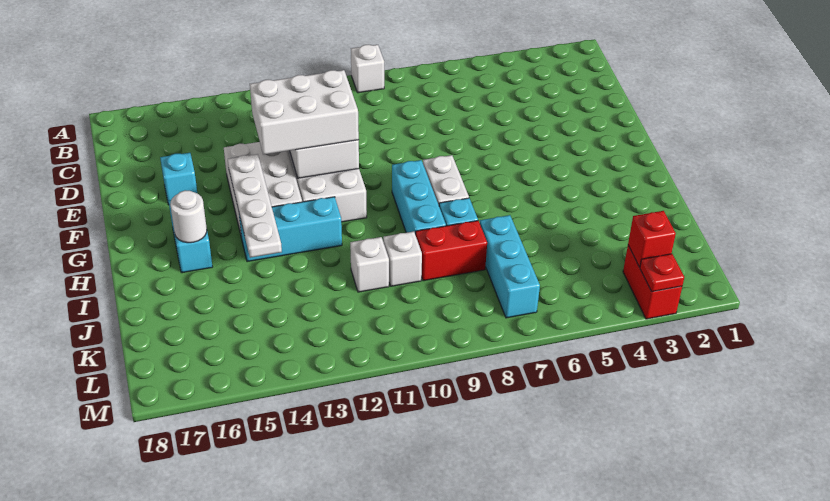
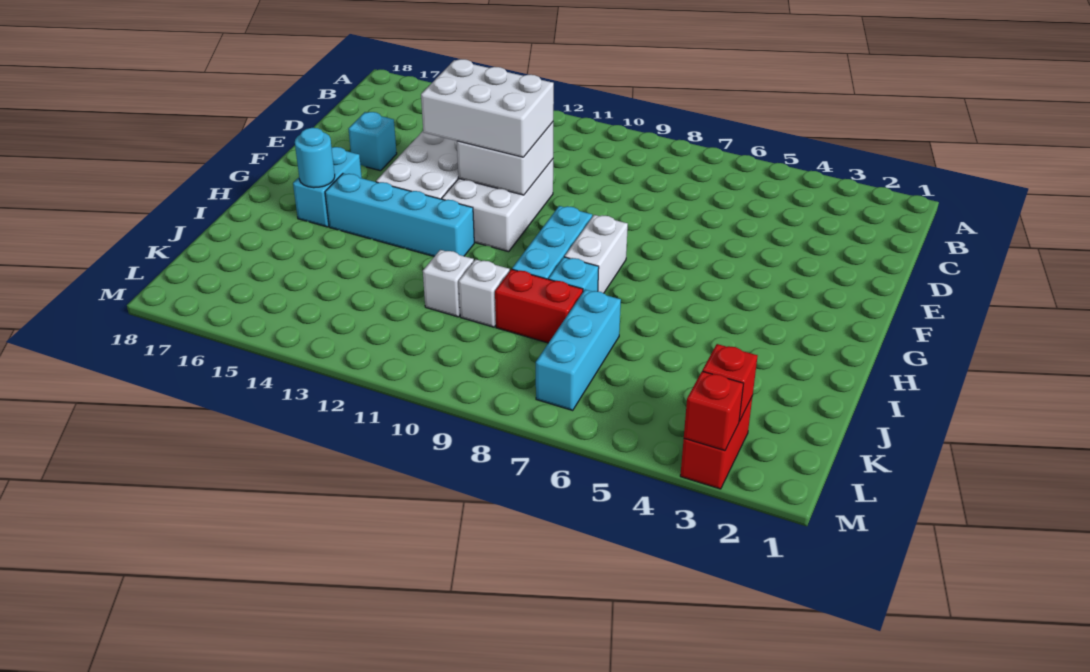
white brick A9 level 1 -> none
white plate F14:I14 level 2 -> none
cyan brick H12:H14 level 1 -> cyan brick H12:H15 level 1
white round brick H16 level 2 -> cyan round brick H16 level 2
red plate M3 level 2 -> red brick M3 level 2

